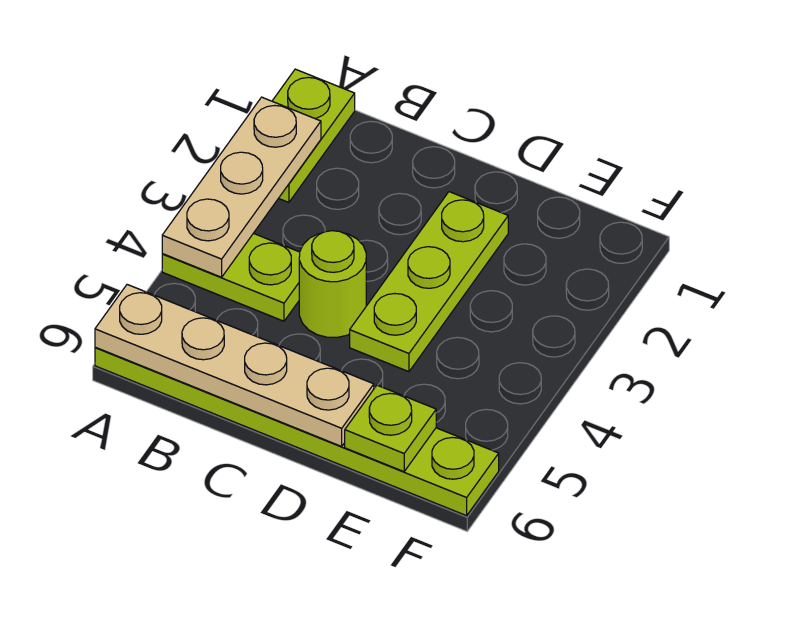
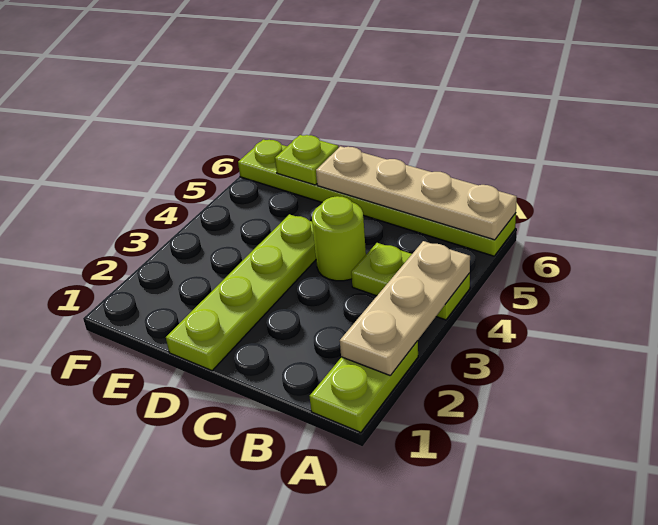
lime plate D2:D4 level 1 -> lime plate D1:D4 level 1

